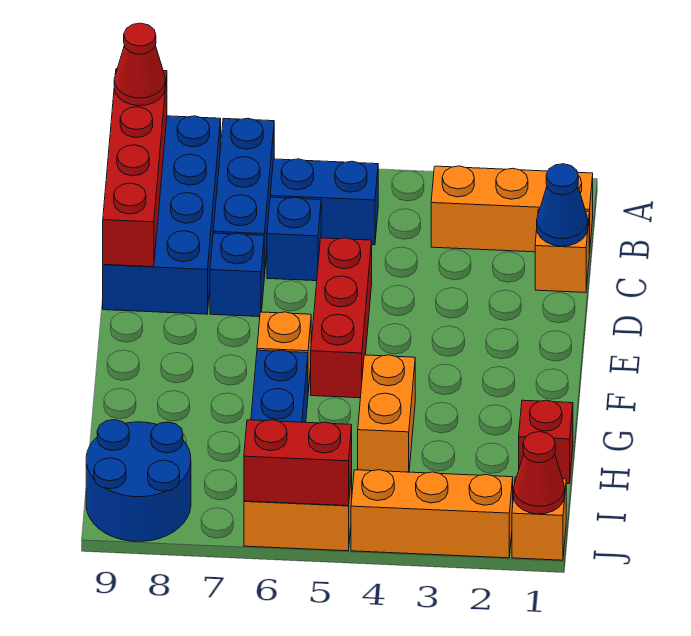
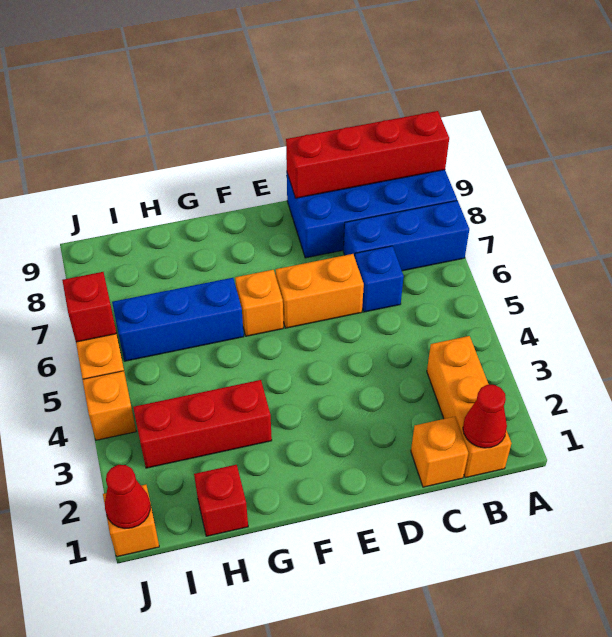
red cone A9 level 3 -> red cone B1 level 2
blue brick B5:B6 level 1 -> none
blue cone C1 level 2 -> none
red brick D5:F5 level 1 -> red brick G3:I3 level 1
blue brick D7 level 1 -> none
orange brick G4:H4 level 1 -> orange brick D6:E6 level 1
blue round brick I8:J9 level 1 -> none
orange brick J2:J4 level 1 -> orange brick J4 level 1
red brick J5:J6 level 2 -> red brick J6 level 2

